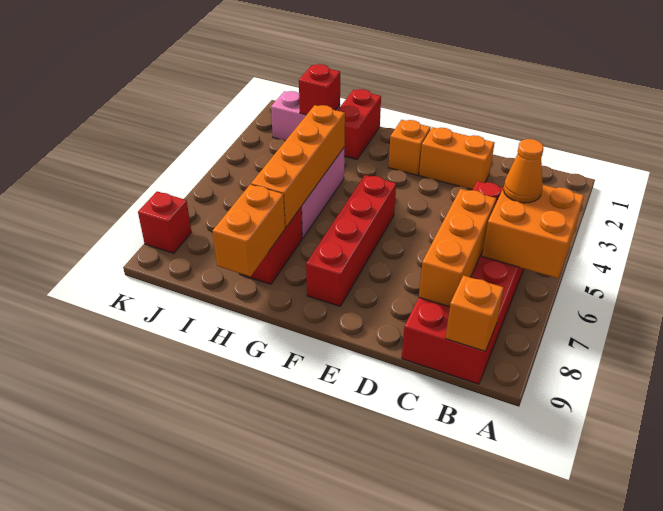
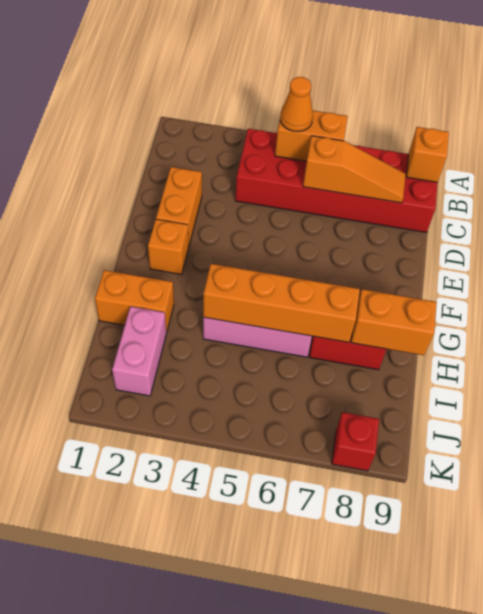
orange brick A5:B6 level 2 -> orange brick B5:B6 level 2
orange brick C6:C8 level 2 -> orange slope C6:C8 level 2 top 6
red brick F5:F8 level 1 -> none
red brick H1:H2 level 1 -> orange brick H1:H2 level 1
red brick I2 level 2 -> none

